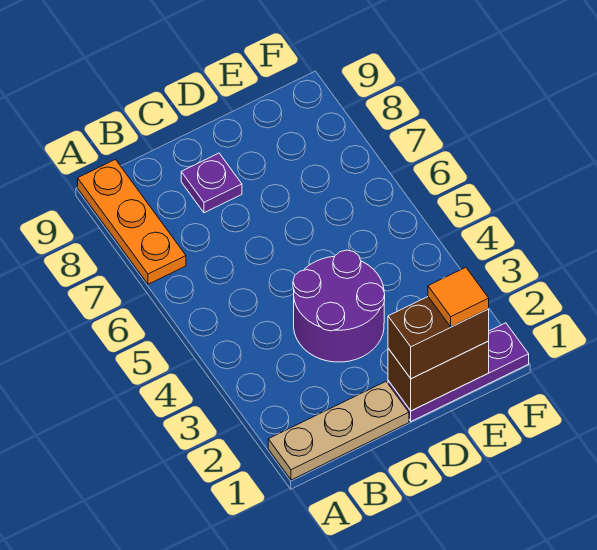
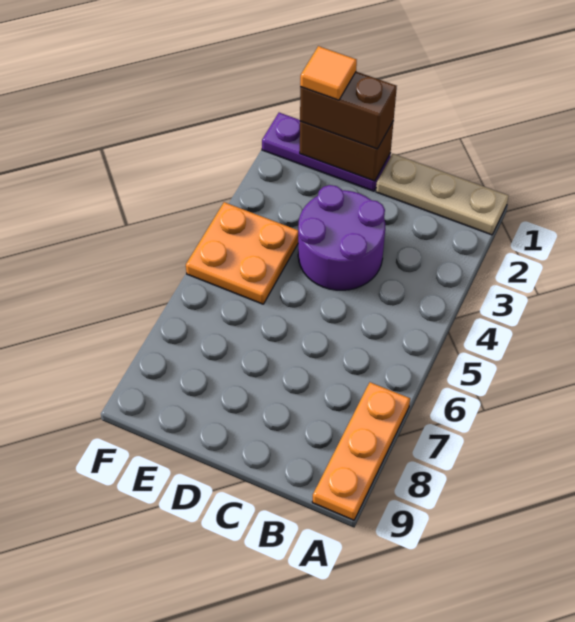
purple plate C8 level 1 -> none
none -> orange plate E4:F5 level 1

